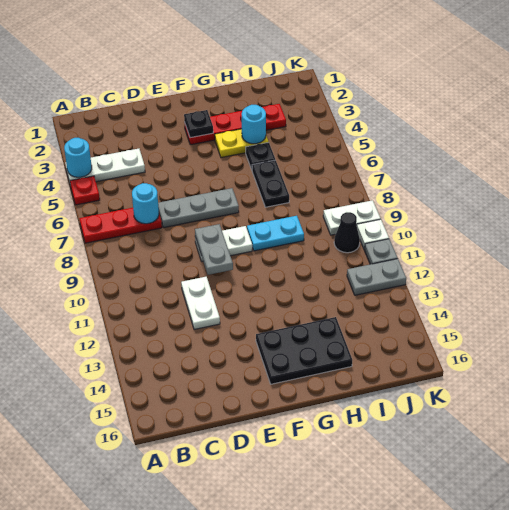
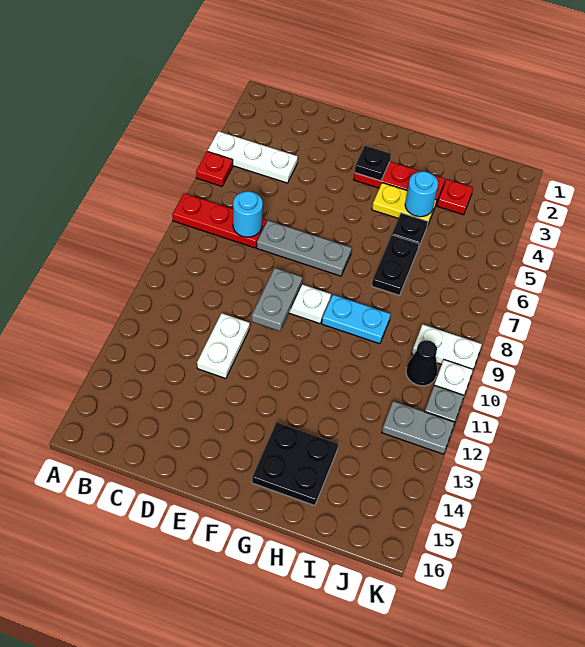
cyan round brick A4 level 2 -> none
black plate F14:H15 level 1 -> black plate G14:H15 level 1

